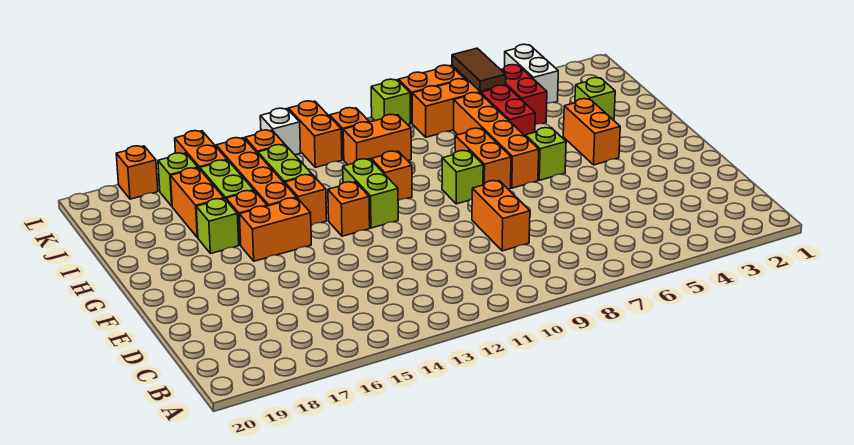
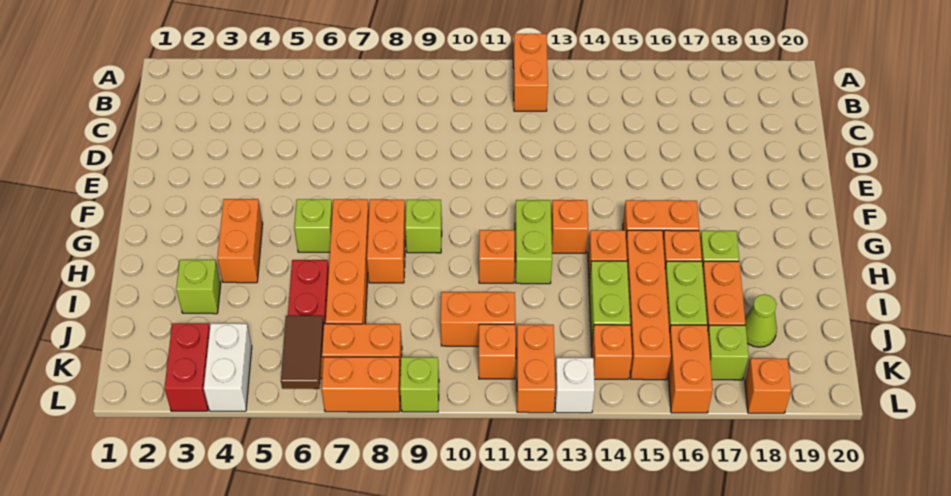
orange brick D9:E9 level 1 -> orange brick A12:B12 level 1
red brick J5:K5 level 1 -> red brick K3:L3 level 1
none -> lime cone J18 level 1

